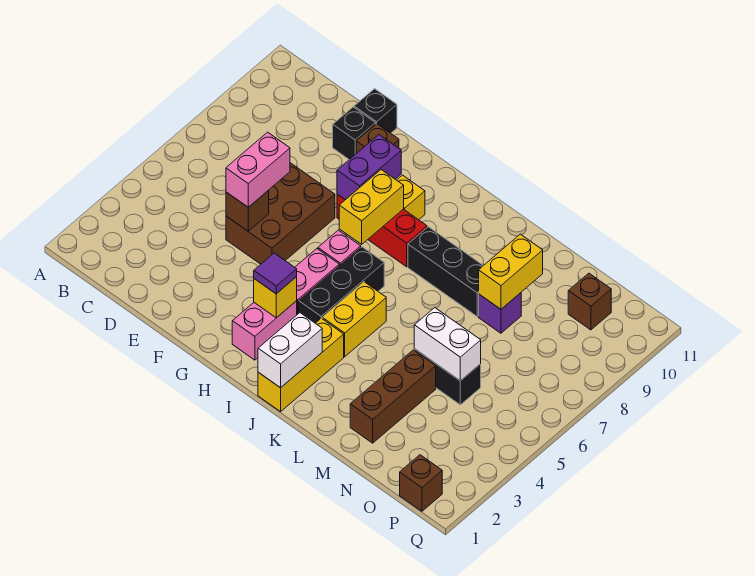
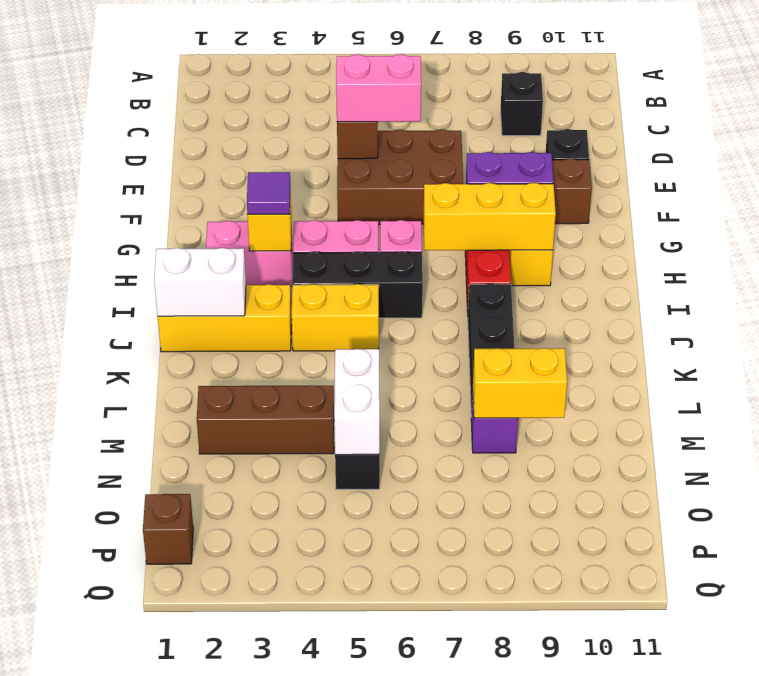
black brick E11 level 1 -> black brick C9 level 1
yellow brick H7:H8 level 2 -> yellow brick H7:H9 level 2
brown brick O10 level 1 -> none

